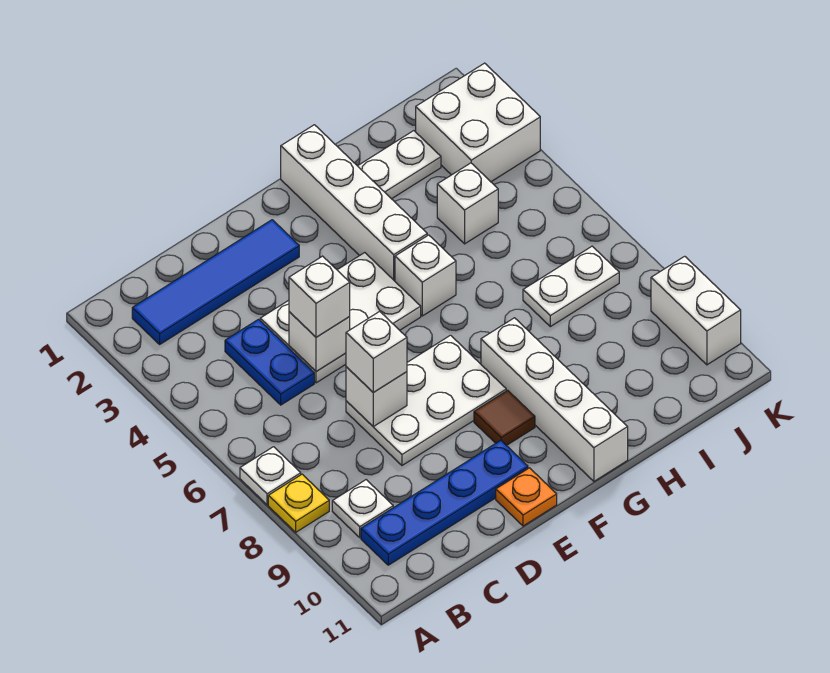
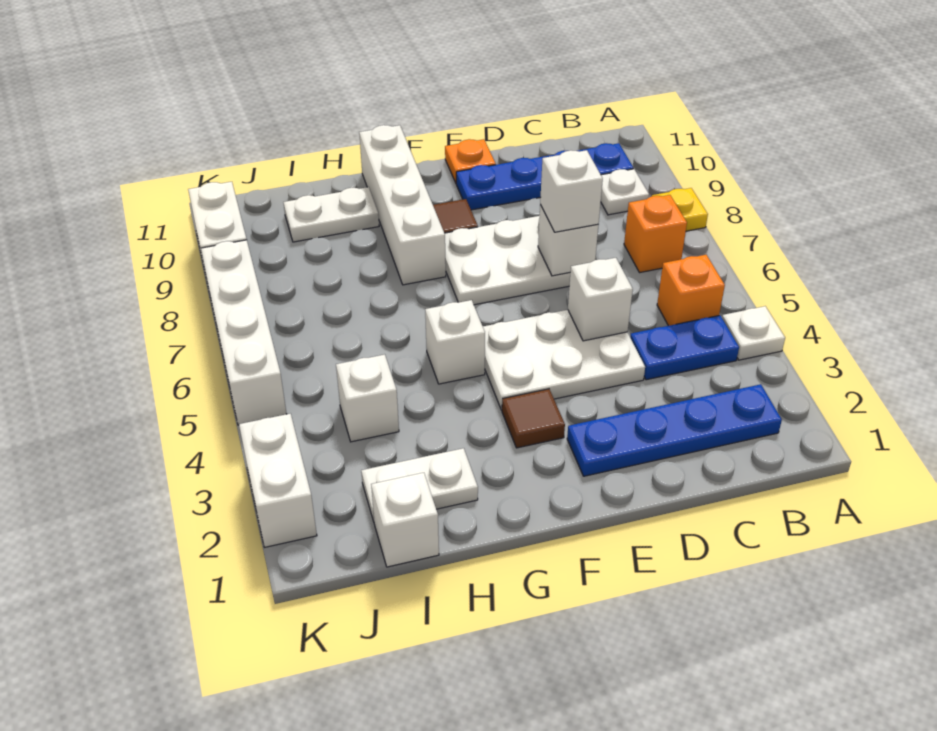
white plate A7 level 1 -> white plate A4 level 1
blue tile B2:E2 level 1 -> blue plate B2:E2 level 1
none -> orange brick B5 level 1
none -> orange brick B7 level 1
blue plate C4:C5 level 1 -> blue plate B4:C4 level 1
white brick D5 level 3 -> white brick I1 level 1
none -> brown tile F3 level 1
white brick G1:G4 level 1 -> white brick K5:K8 level 1
white plate I7:J7 level 1 -> white plate H10:I10 level 1
white brick J2:K3 level 1 -> white brick K2:K3 level 1

